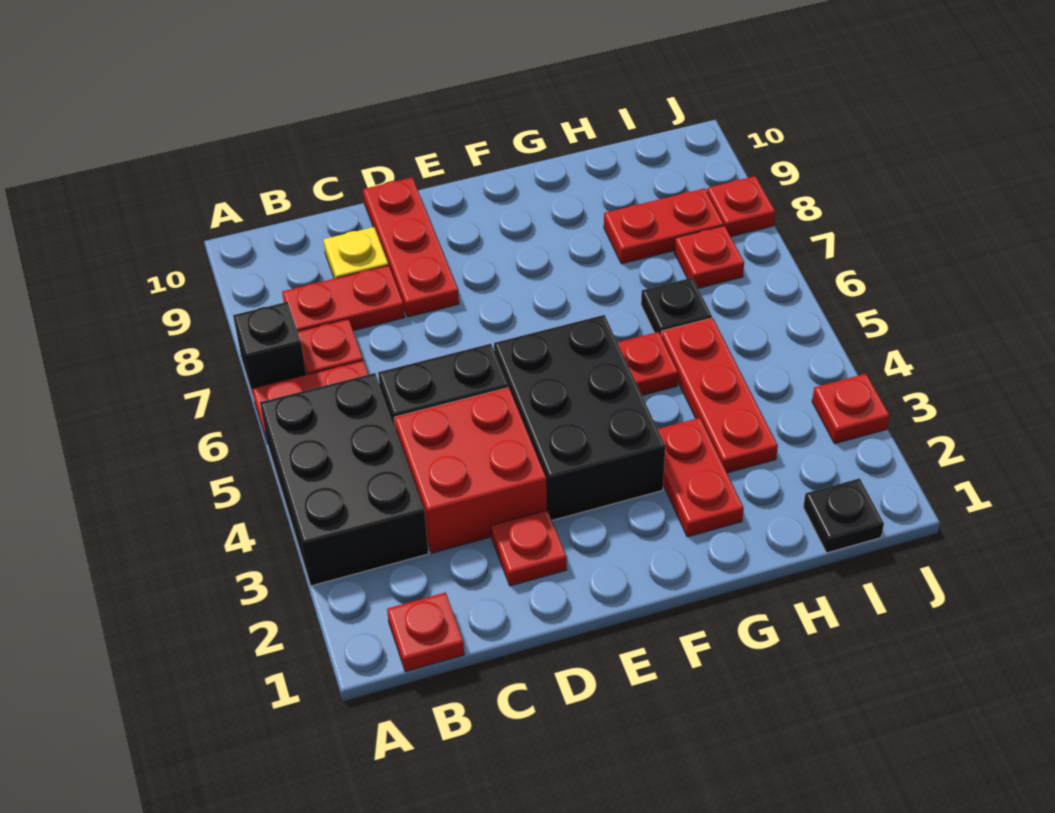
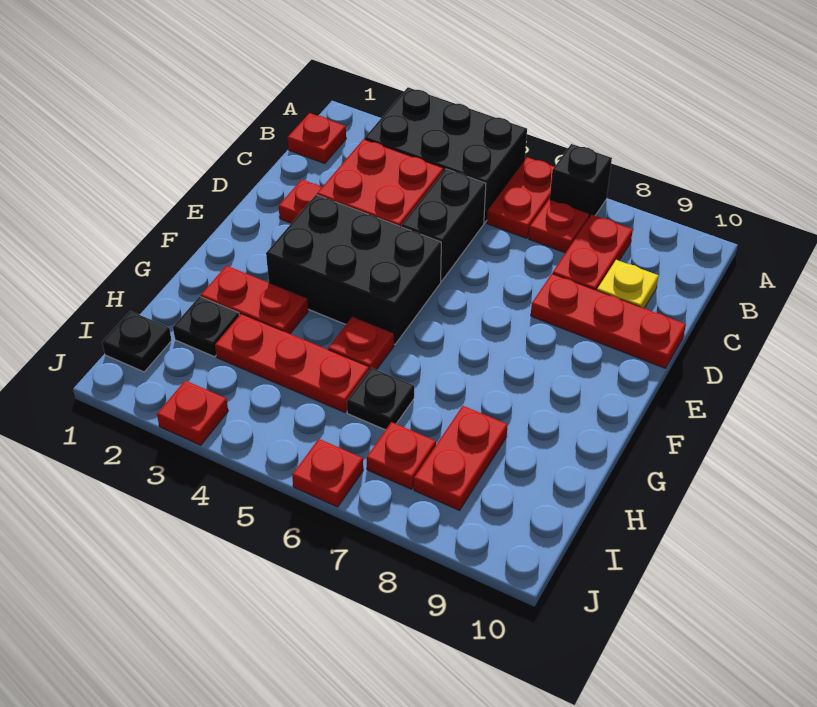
none -> black plate H2 level 1
red plate J8 level 1 -> red plate J6 level 1

